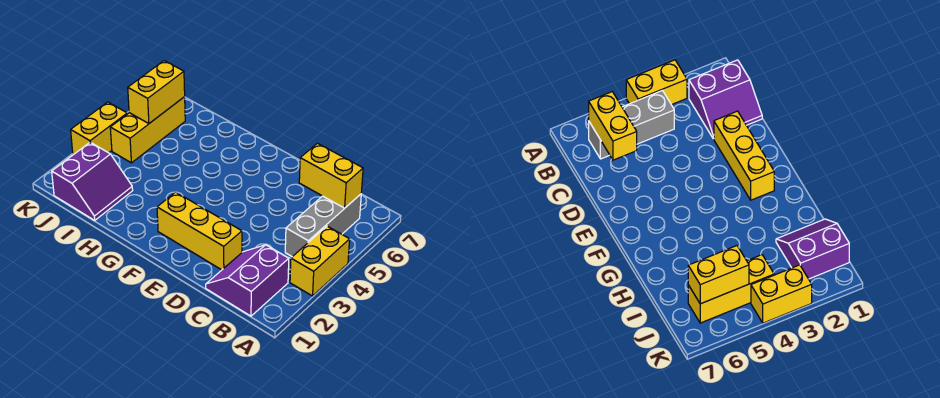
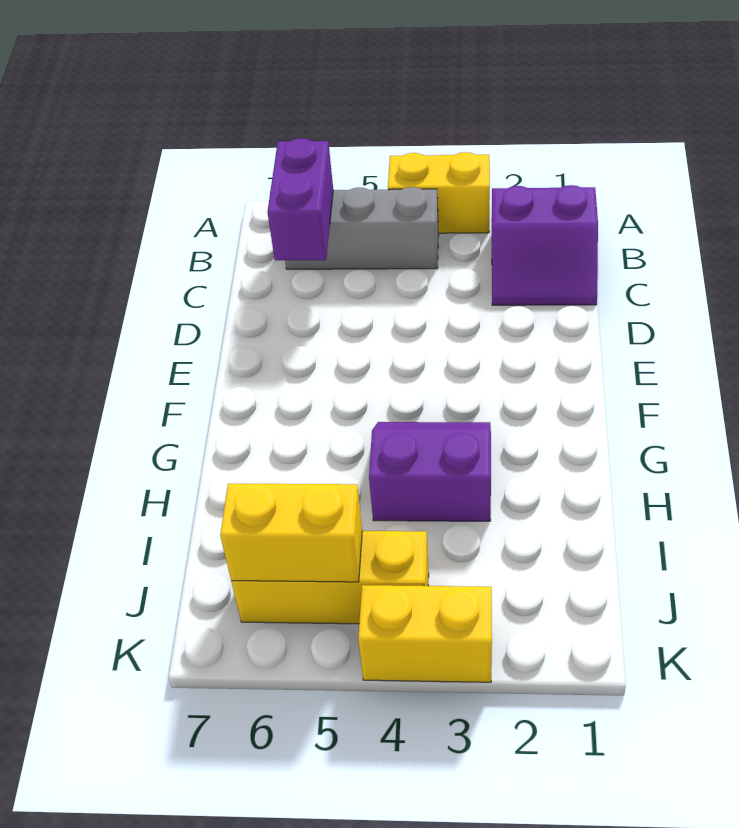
yellow brick B6:C6 level 2 -> purple brick B6:C6 level 2
yellow brick D2:F2 level 1 -> none
purple slope I1:J2 level 1 top J -> purple slope G3:H4 level 1 top H

